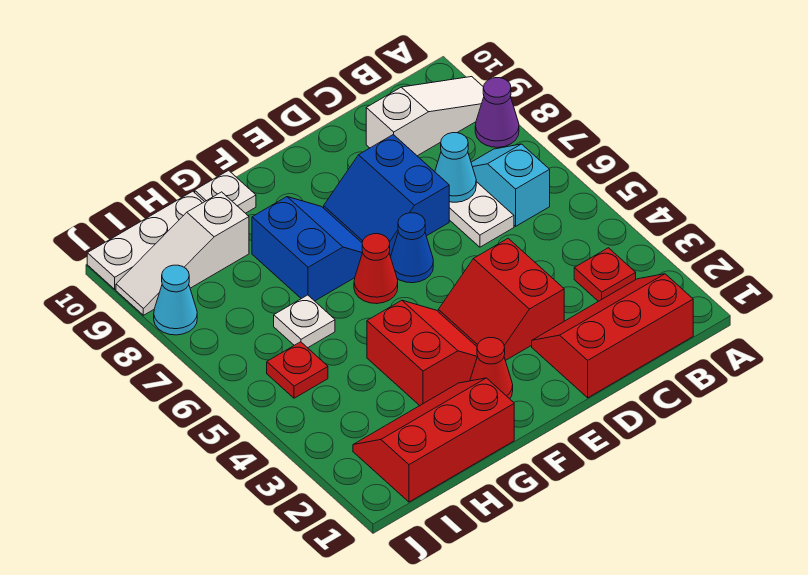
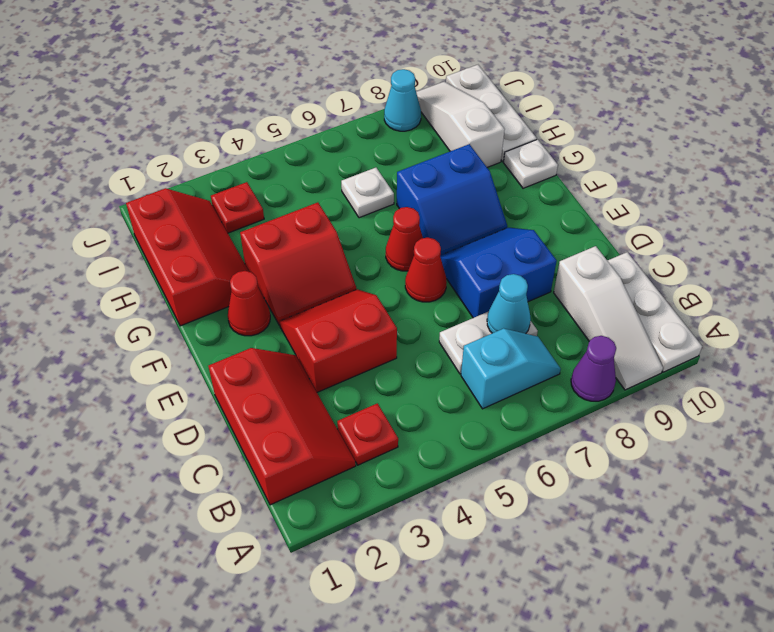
none -> white plate A10:C10 level 1
blue cone E6 level 1 -> red cone E6 level 1
red plate I5 level 1 -> red plate I3 level 1

